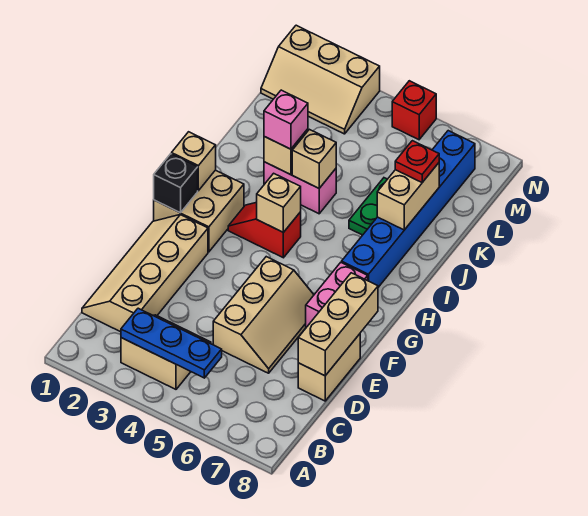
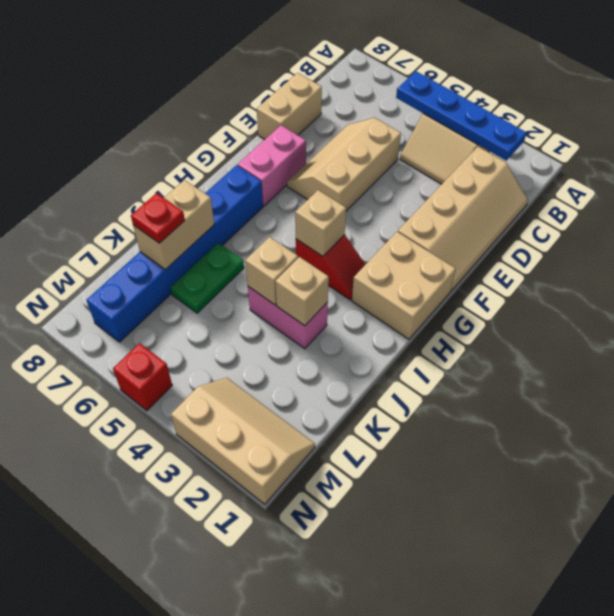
blue plate B3:B5 level 2 -> blue plate B2:B5 level 2
tan brick D8:F8 level 2 -> none
black brick G1 level 2 -> none
tan brick H1 level 2 -> none
pink brick J3 level 3 -> none

